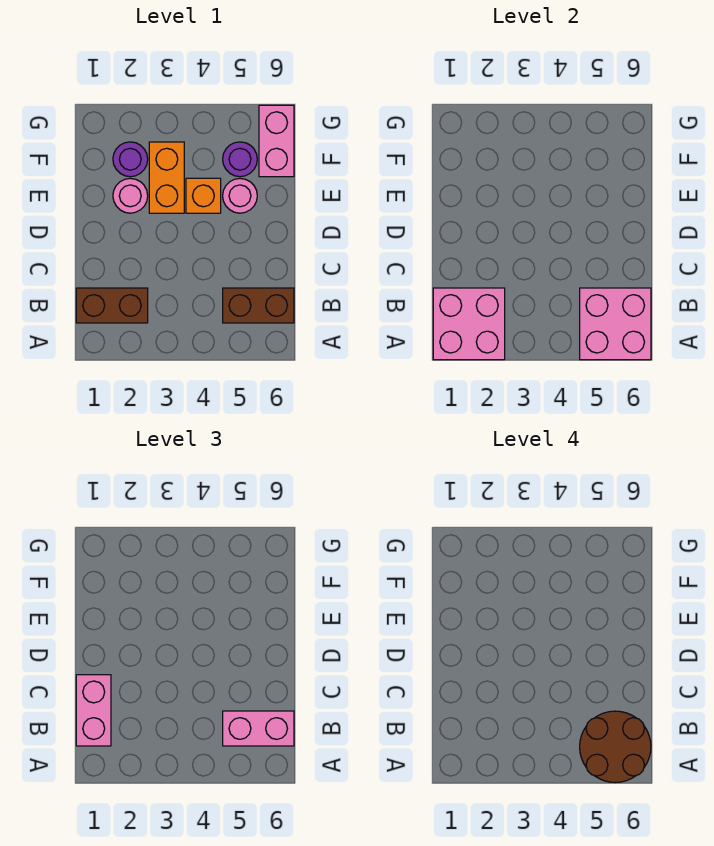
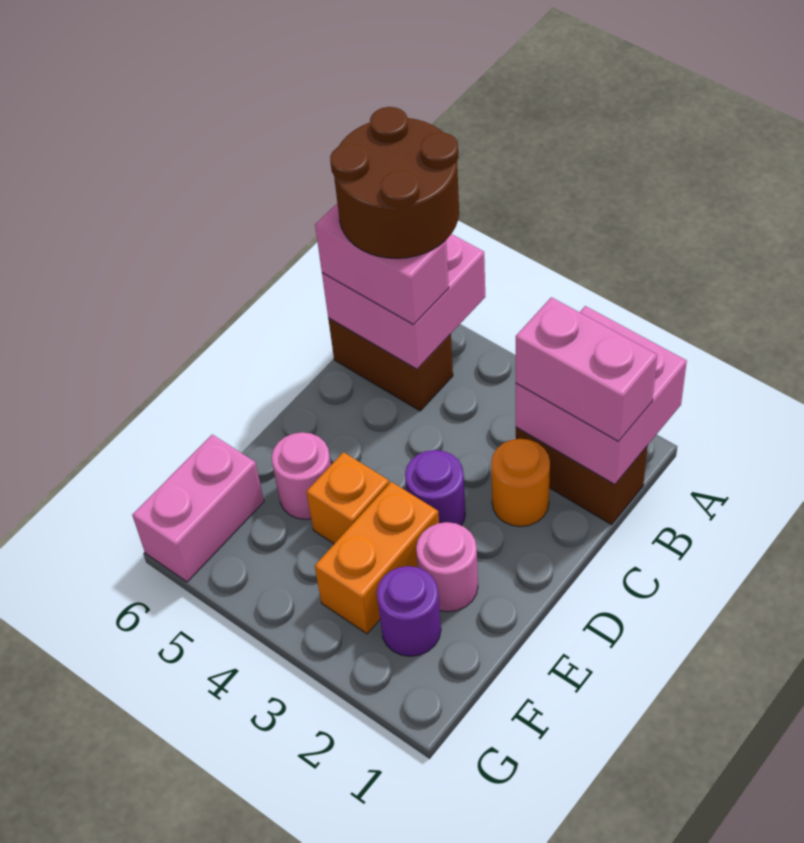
pink brick B1:C1 level 3 -> pink brick B1:B2 level 3
none -> orange round brick C2 level 1
purple round brick F5 level 1 -> purple round brick D3 level 1

